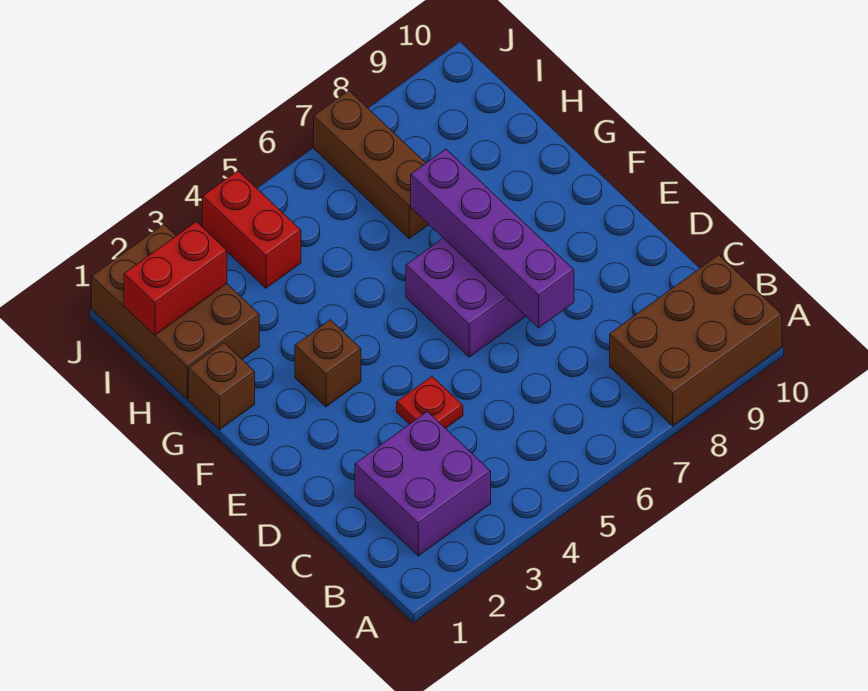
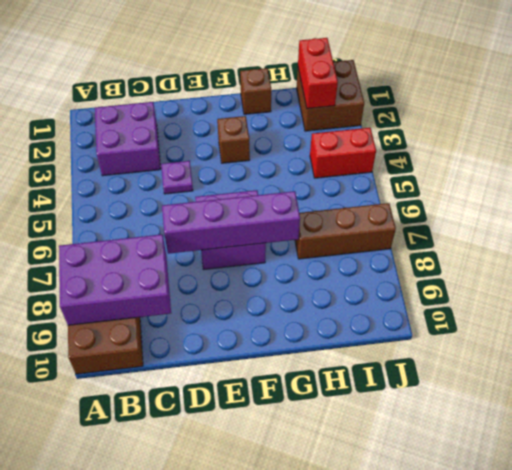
none -> purple brick A8:C9 level 2
red plate D4 level 1 -> purple plate D4 level 1
brown brick H1:J2 level 1 -> brown brick I1:J2 level 1

